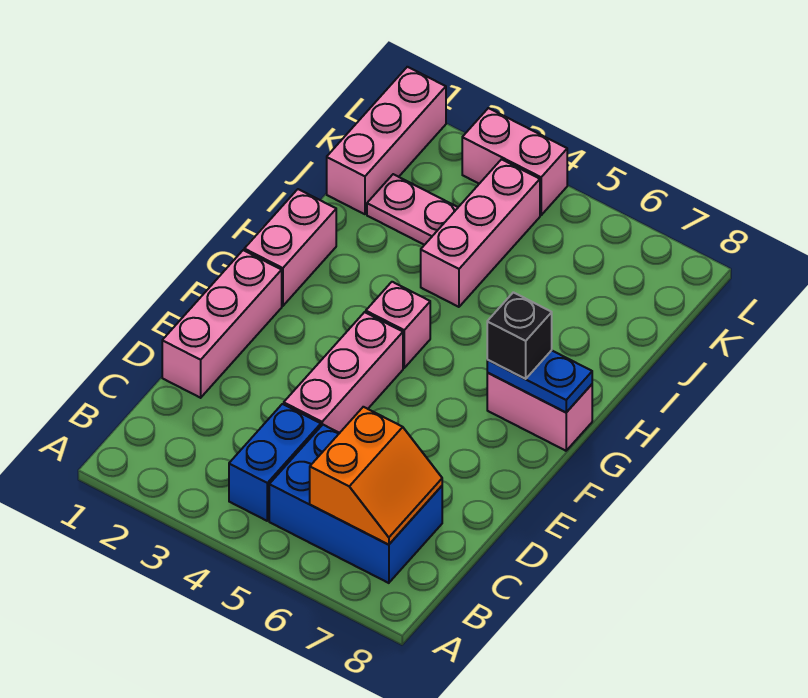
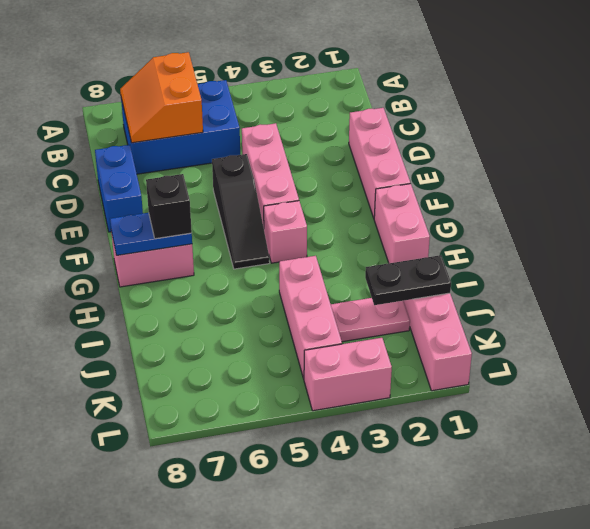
blue brick B4:C4 level 1 -> blue brick D8:E8 level 1
none -> black slope E5:G5 level 1 top E
none -> black plate J1:J2 level 2

